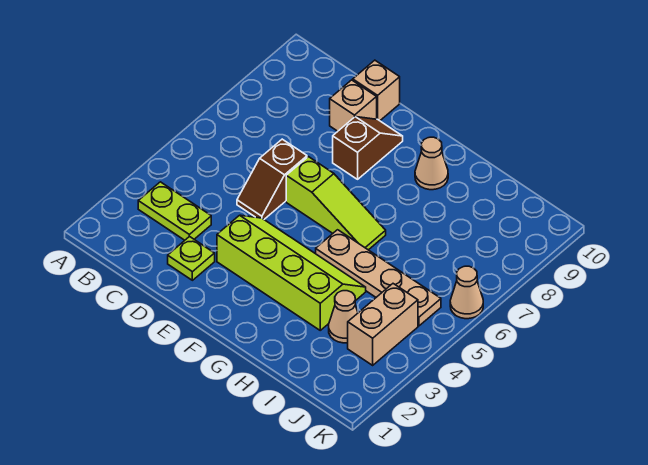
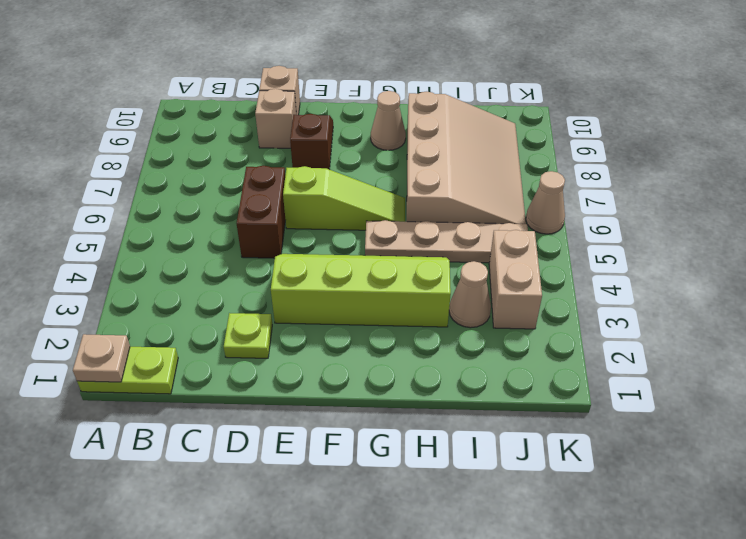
none -> tan plate A1 level 2
lime plate B3:C3 level 1 -> lime plate A1:B1 level 1
brown slope D5:D6 level 1 top 6 -> brown brick D5:D6 level 1
none -> tan slope H6:J9 level 1 top H

